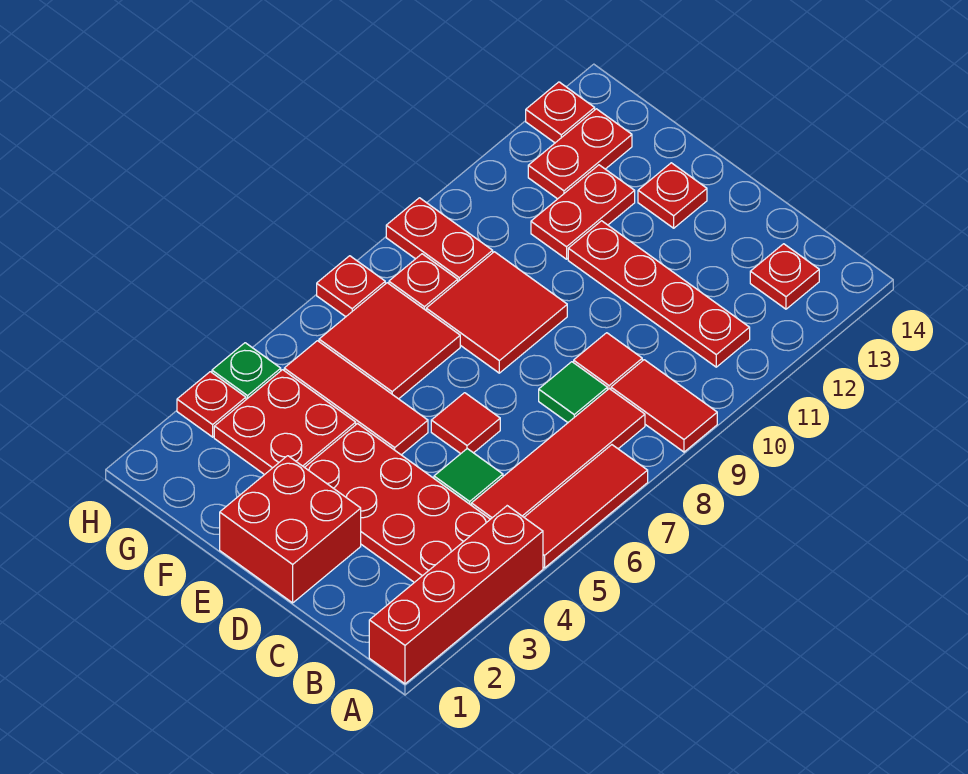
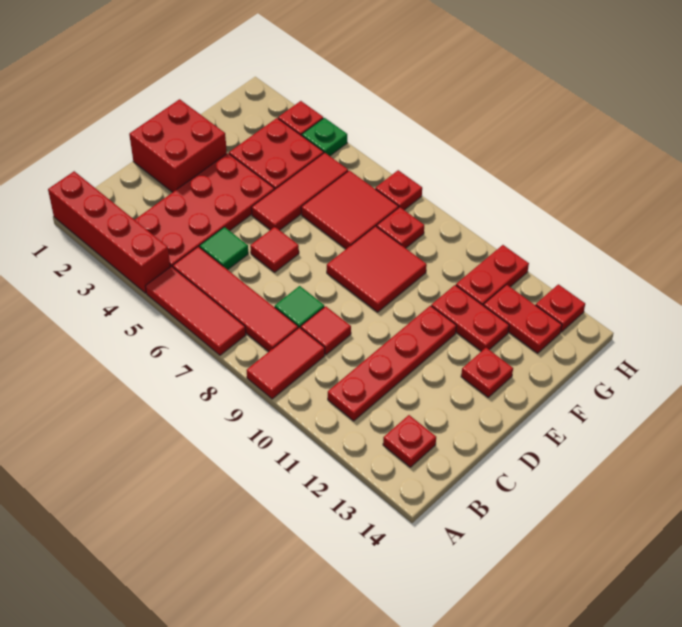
red plate G9:H9 level 1 -> red plate G11:H11 level 1

